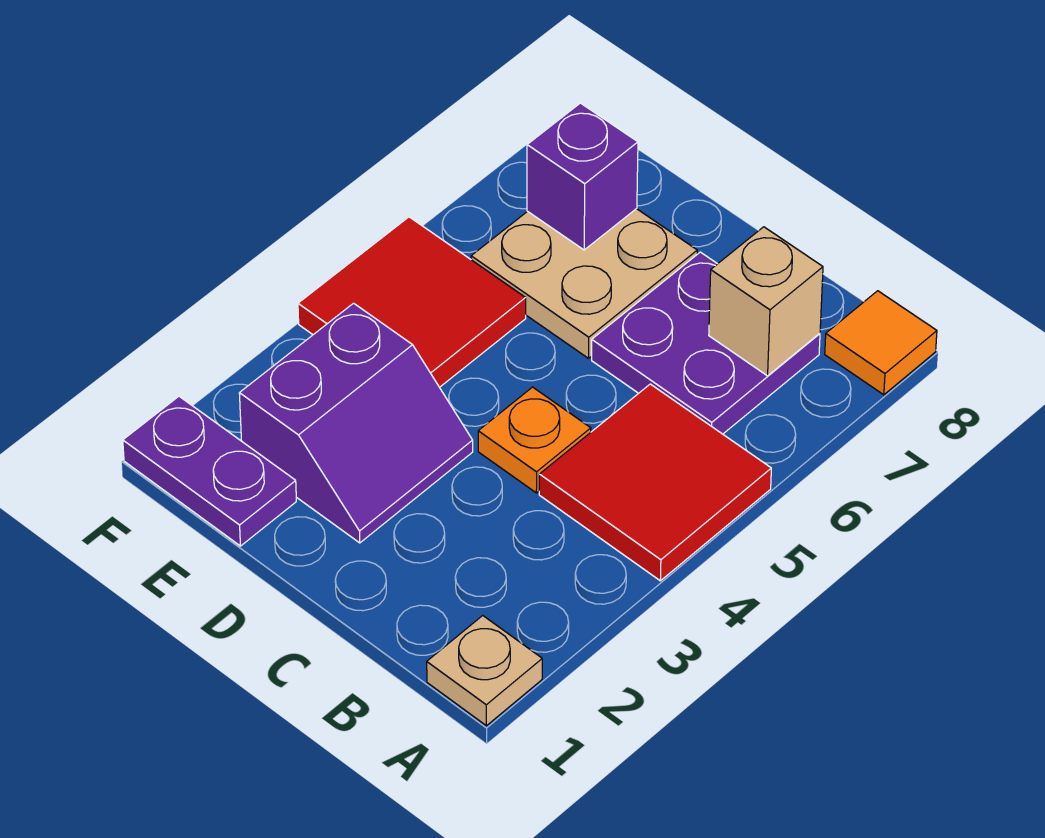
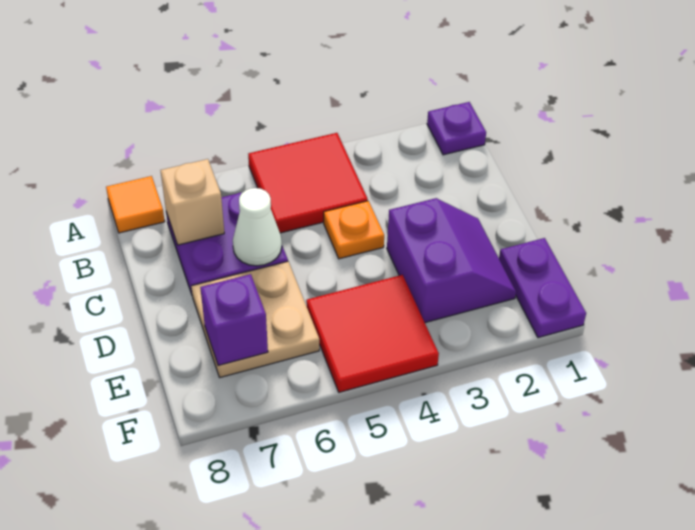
tan plate A1 level 1 -> purple plate A1 level 1
none -> white cone C6 level 2
purple slope D2:E3 level 1 top E -> purple slope D2:E3 level 1 top 3

